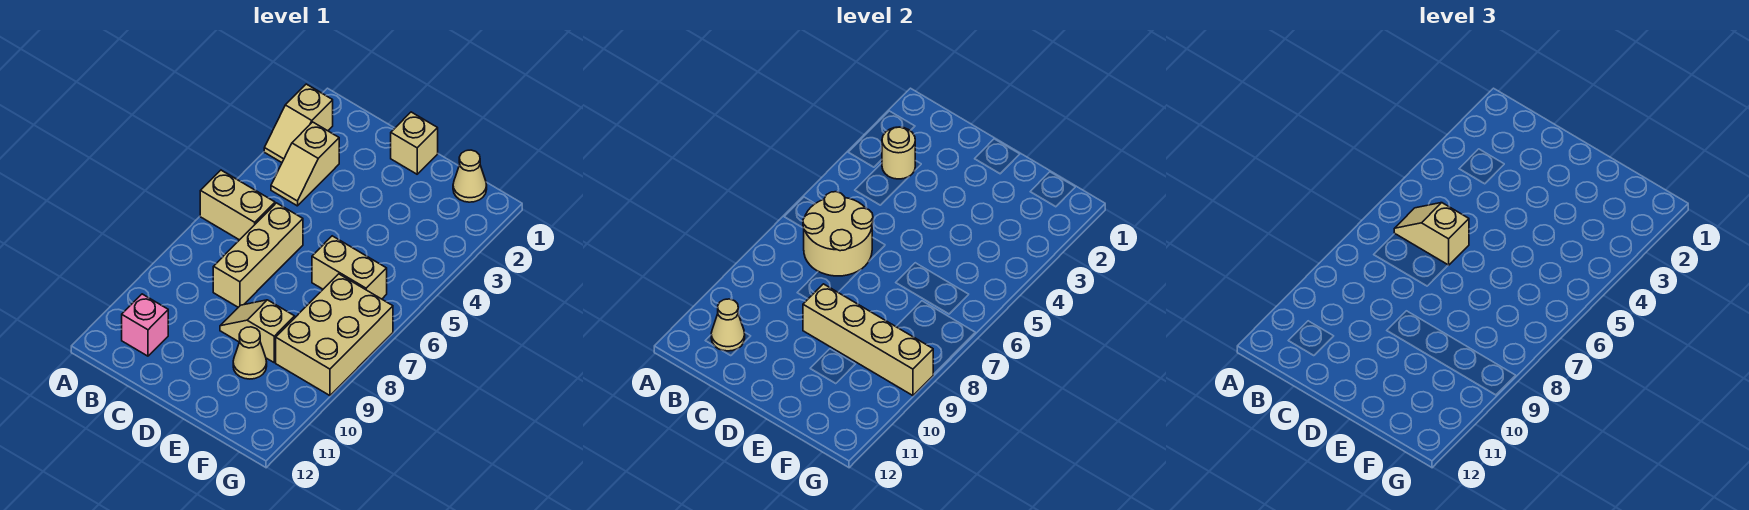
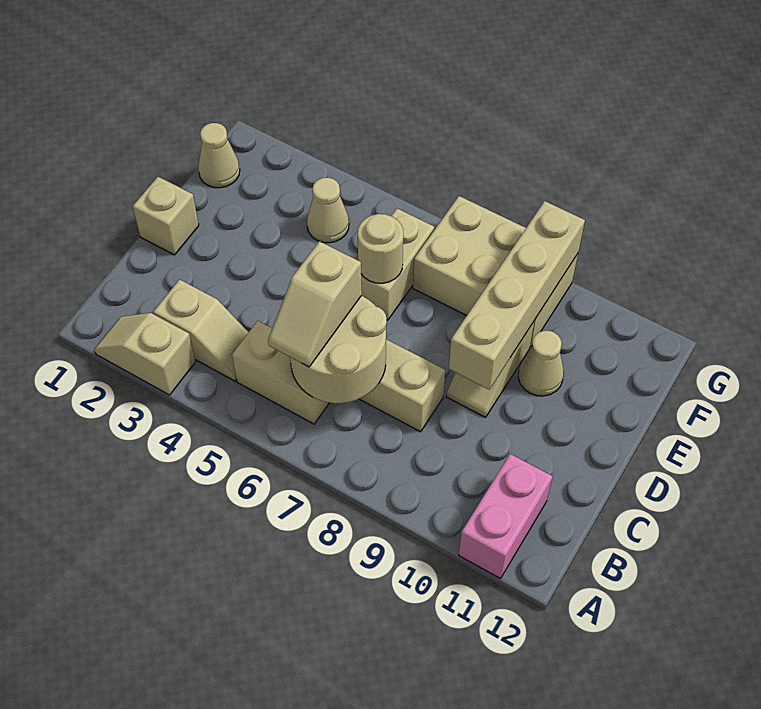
tan slope A2:A3 level 1 top 2 -> tan slope A2:A3 level 1 top 3
tan brick A6:B6 level 1 -> tan brick B5:B6 level 1
tan round brick B3 level 2 -> tan round brick E6 level 2
pink brick B11 level 1 -> pink brick A11:B11 level 1
tan cone B11 level 2 -> tan cone F4 level 1

